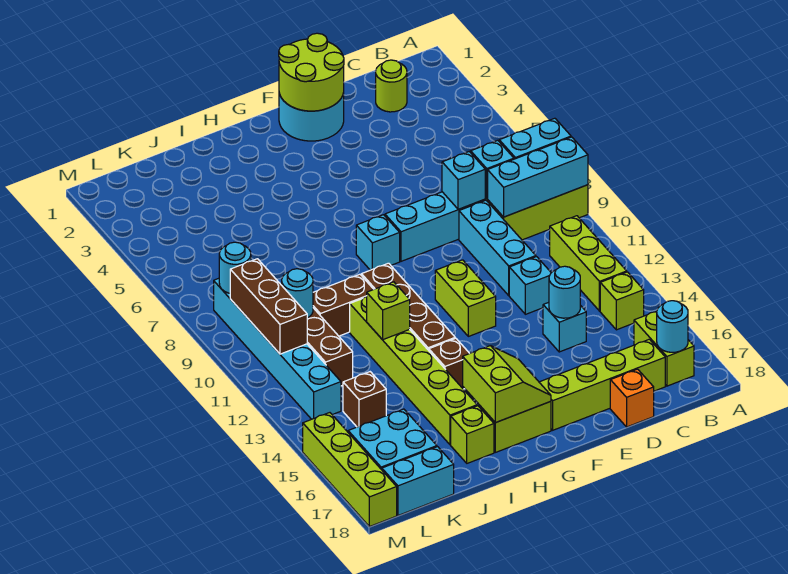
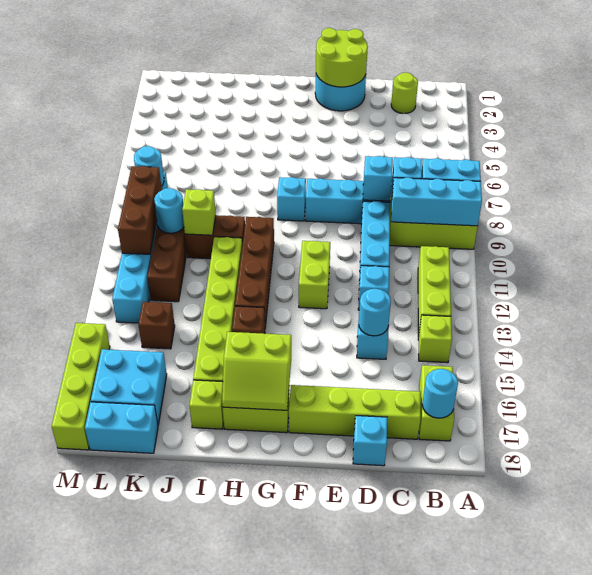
orange brick D18 level 1 -> cyan brick D18 level 1
lime slope G16:H17 level 2 top H -> lime slope G16:H17 level 2 top 16
lime brick I12 level 2 -> lime brick J10 level 2

